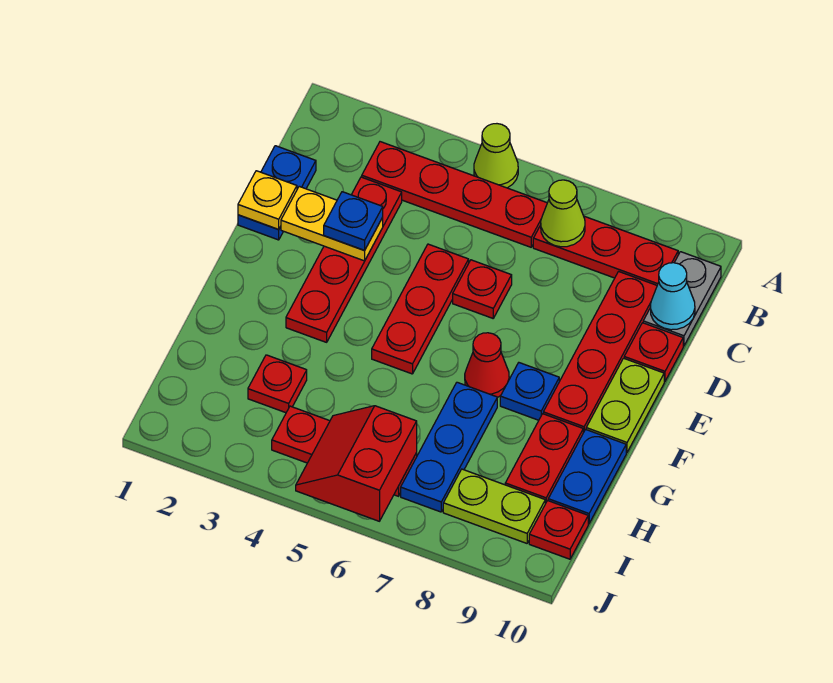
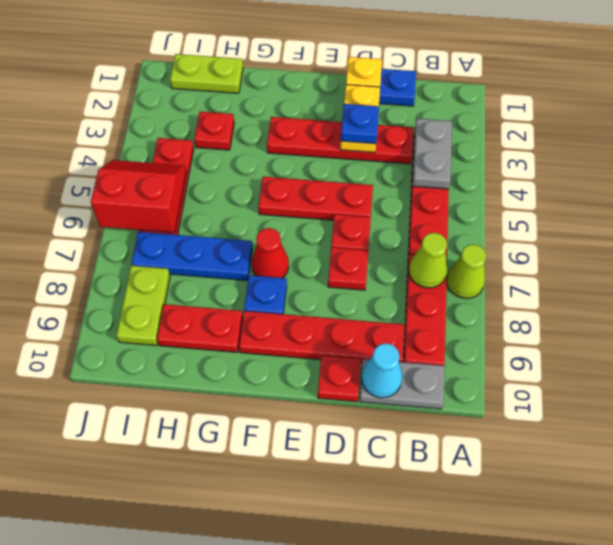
lime cone A5 level 1 -> lime cone A7 level 1
none -> grey plate B3:B4 level 2
lime plate E10:F10 level 1 -> lime plate H1:I1 level 1
blue plate G10:H10 level 1 -> none
red plate I10 level 1 -> red plate D7 level 1

